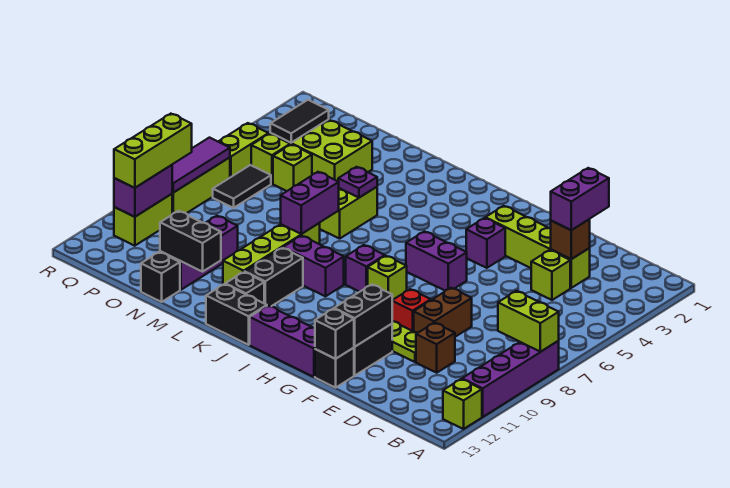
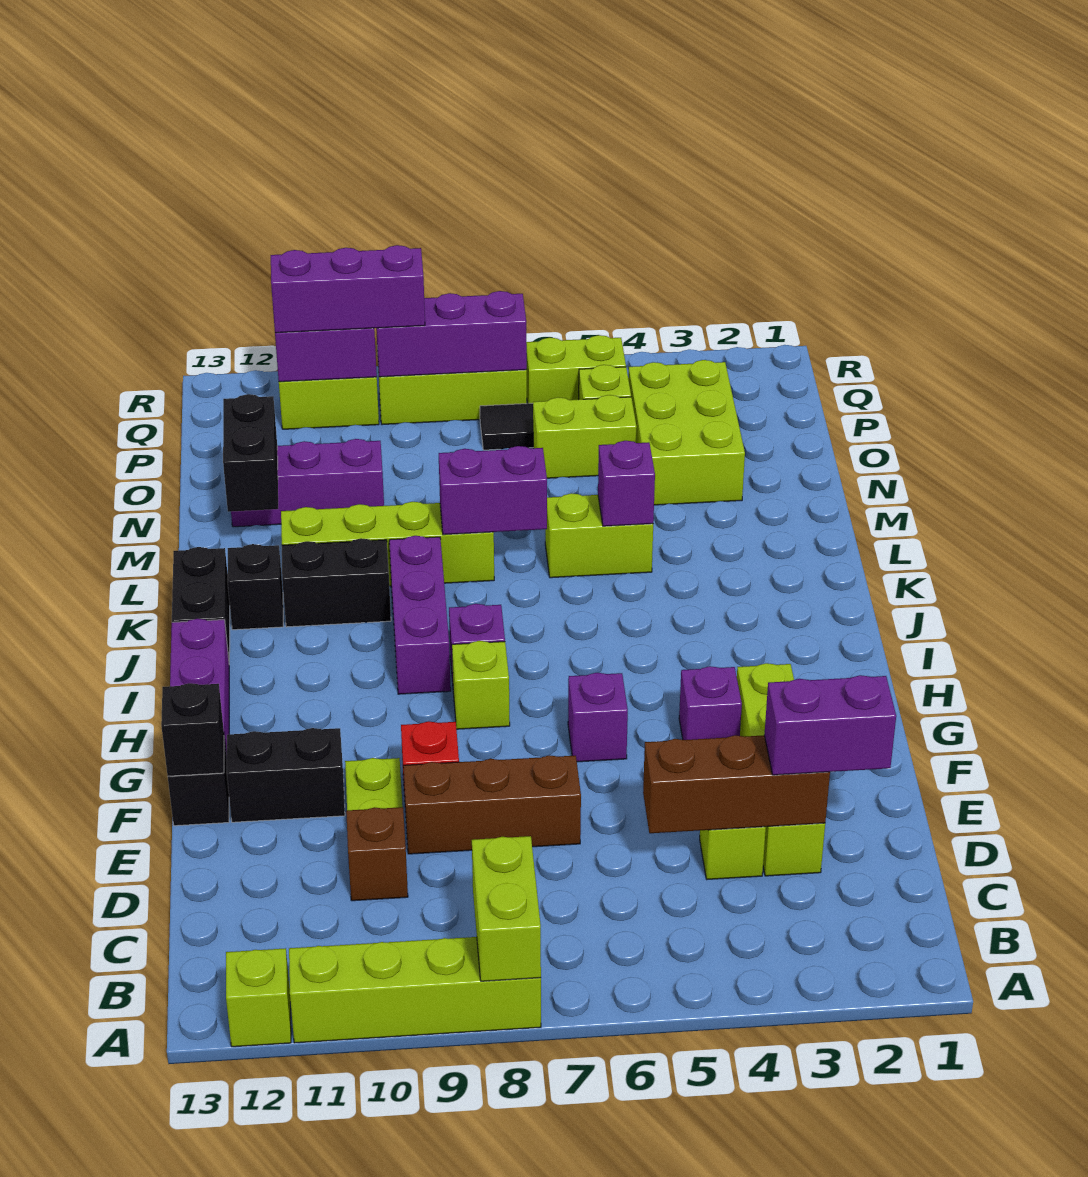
purple brick A8:A11 level 1 -> lime brick A8:A11 level 1
brown brick D3 level 2 -> brown brick D3:D5 level 2
brown brick E8:E9 level 1 -> brown brick E7:E9 level 1
black brick F11:F12 level 2 -> none
purple brick G6:H6 level 1 -> purple brick G6 level 1
purple brick J9:K9 level 1 -> purple brick I9:K9 level 1
purple plate L5 level 2 -> purple brick L5 level 2
black brick N13 level 1 -> none
lime brick O5 level 1 -> lime brick O5:O6 level 1
black tile P3:P4 level 2 -> none
purple tile Q7:Q9 level 2 -> purple brick Q7:Q9 level 2
lime brick Q9:Q11 level 3 -> purple brick Q9:Q11 level 3

